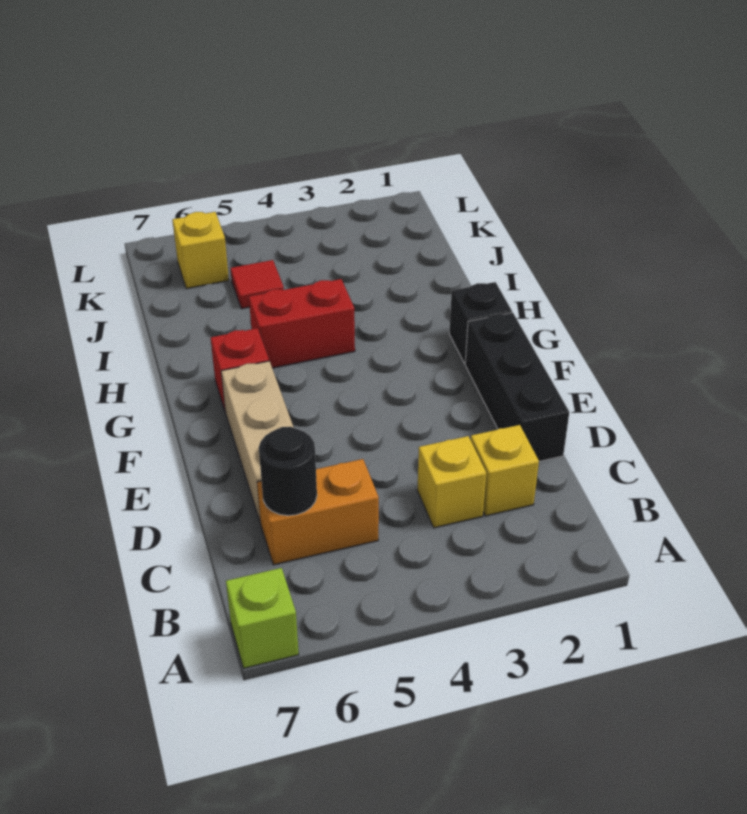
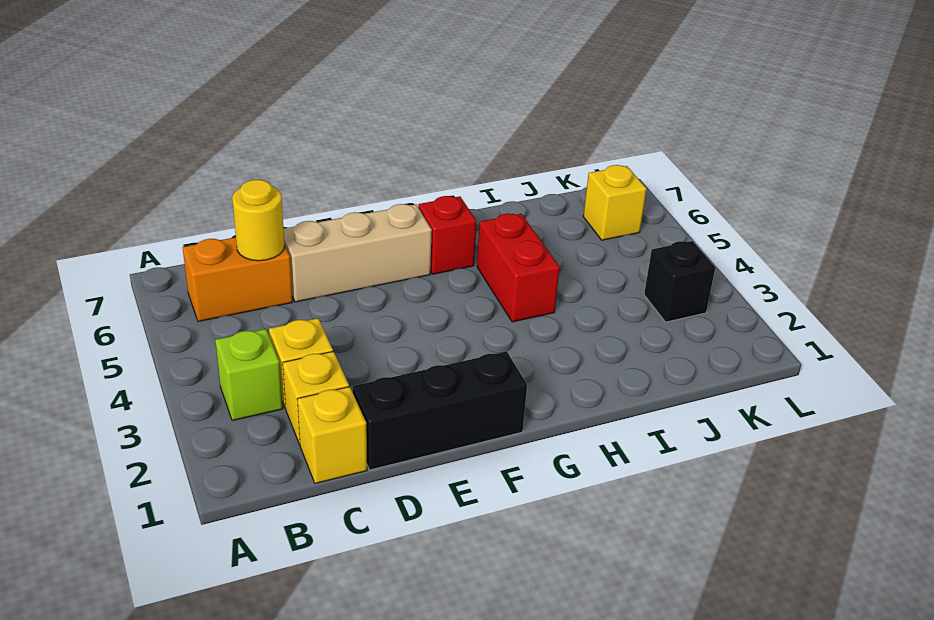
lime brick A7 level 1 -> lime brick B3 level 1
none -> yellow brick C1 level 1
orange brick C5:C6 level 1 -> orange brick B6:C6 level 1
black round brick C6 level 2 -> yellow round brick C6 level 2
black brick G1 level 1 -> black brick K3 level 1
red tile J5 level 1 -> none

